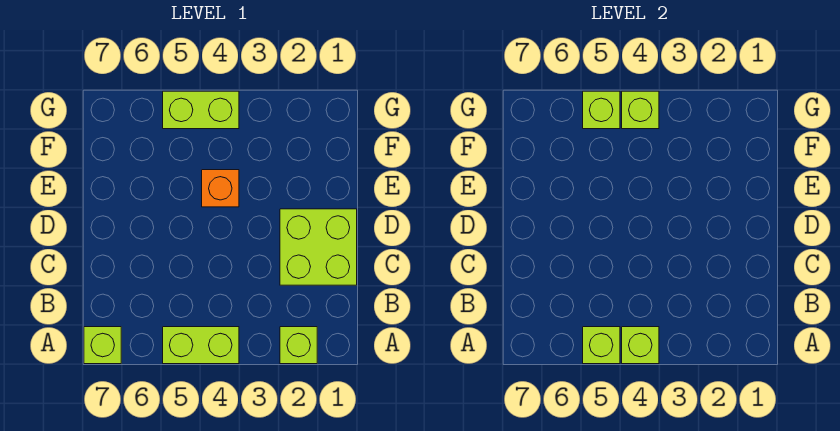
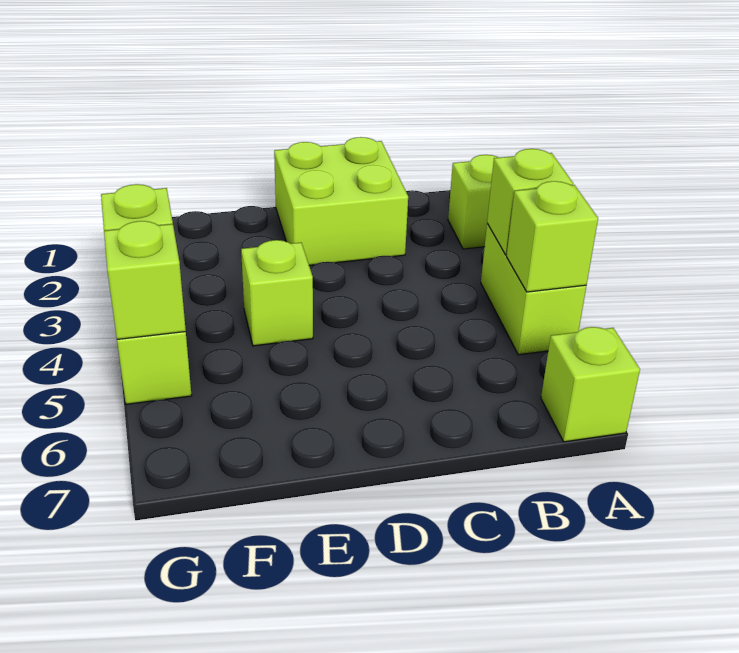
orange brick E4 level 1 -> lime brick E4 level 1

